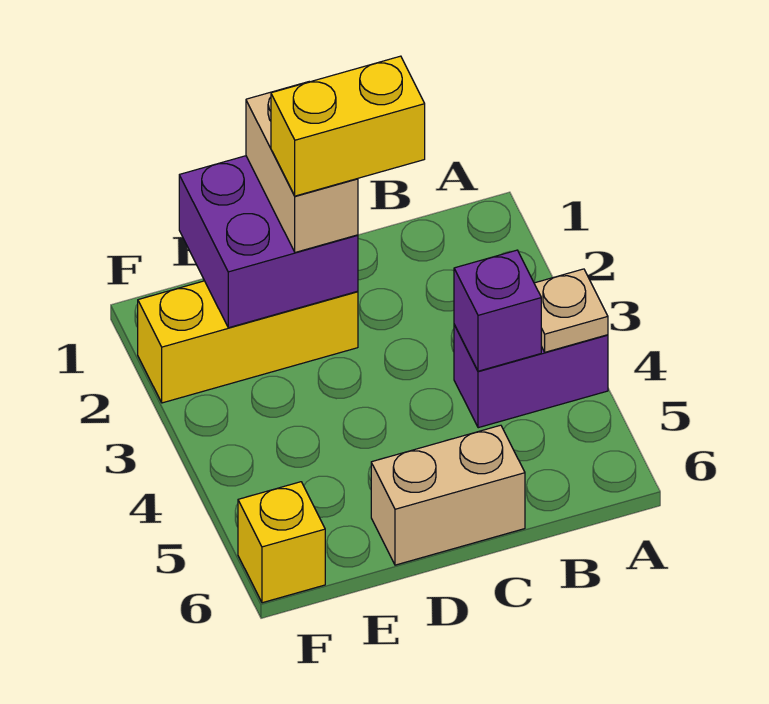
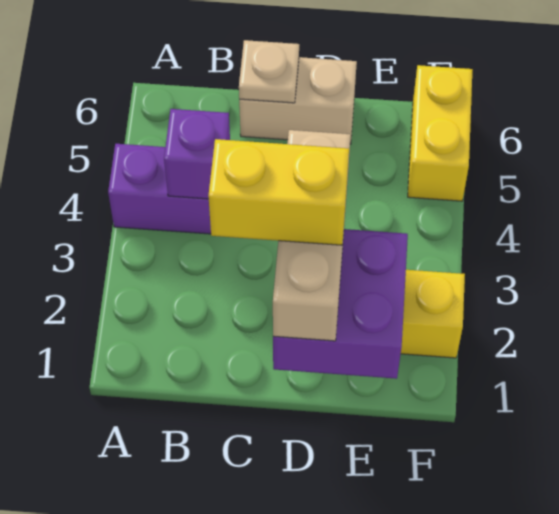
tan plate A4 level 2 -> tan plate C6 level 2
tan brick D1:D2 level 3 -> tan brick D1:D3 level 3
yellow brick F6 level 1 -> yellow brick F5:F6 level 1

